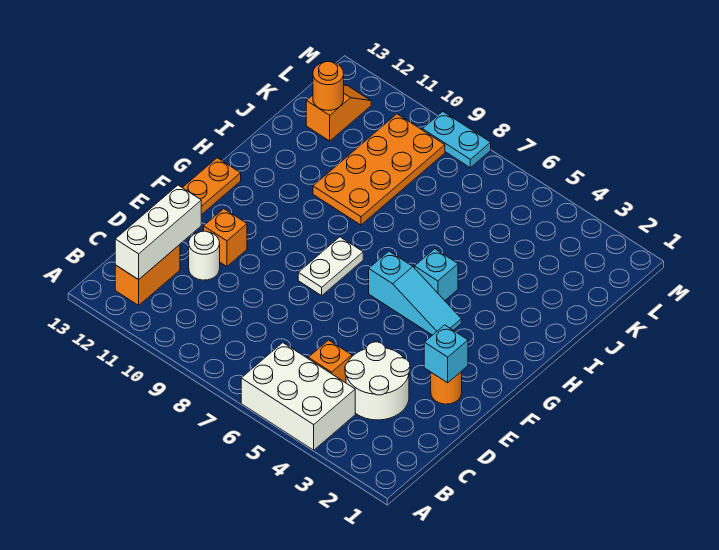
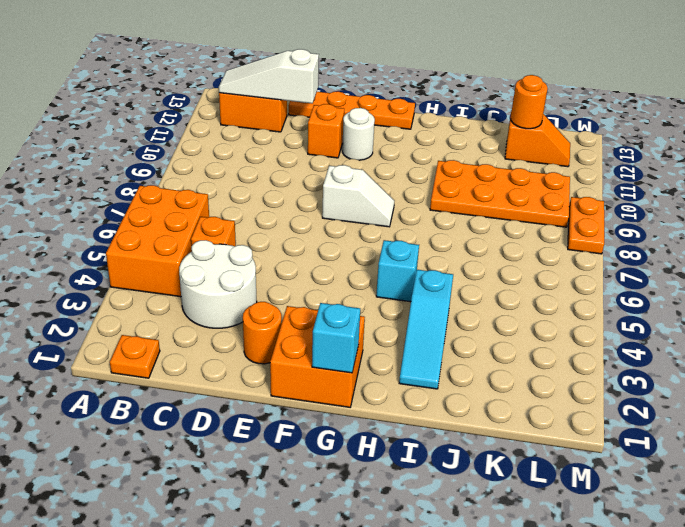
white brick A4:B6 level 1 -> orange brick A4:B6 level 1
none -> orange plate B1 level 1
white brick B12:D12 level 2 -> white slope B12:D12 level 2 top D
white round brick D11 level 1 -> white round brick F11 level 1
cyan brick E2 level 2 -> cyan brick G1 level 2
none -> orange brick F1:G2 level 1
white plate F8:G8 level 1 -> white slope F8:G8 level 1 top F
cyan slope G4:G6 level 1 top 6 -> cyan slope I2:I4 level 1 top 4
cyan plate M8:M9 level 1 -> orange plate M8:M9 level 1

